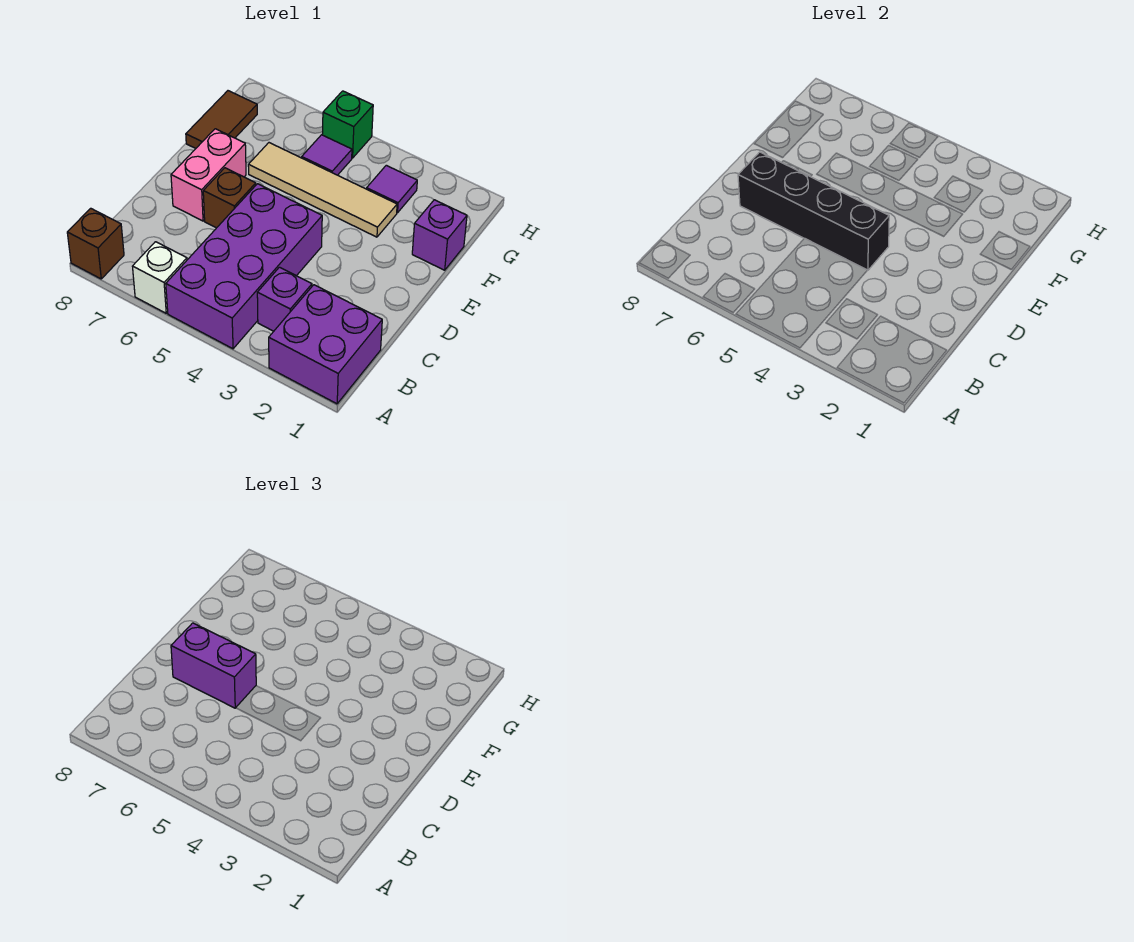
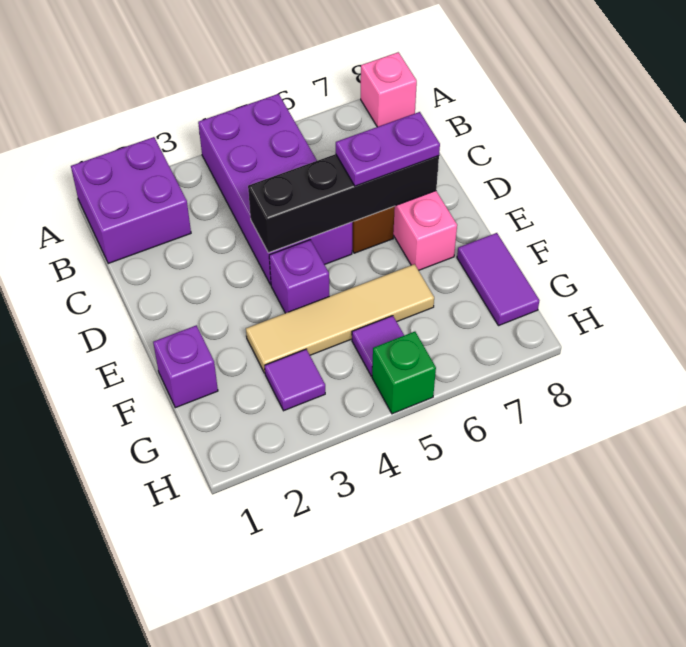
white brick A6 level 1 -> none
brown brick A8 level 1 -> pink brick A8 level 1
purple brick B3 level 1 -> purple brick E4 level 1
purple brick D6:D7 level 3 -> purple plate D6:D7 level 3
brown tile F8:G8 level 1 -> purple tile F8:G8 level 1

